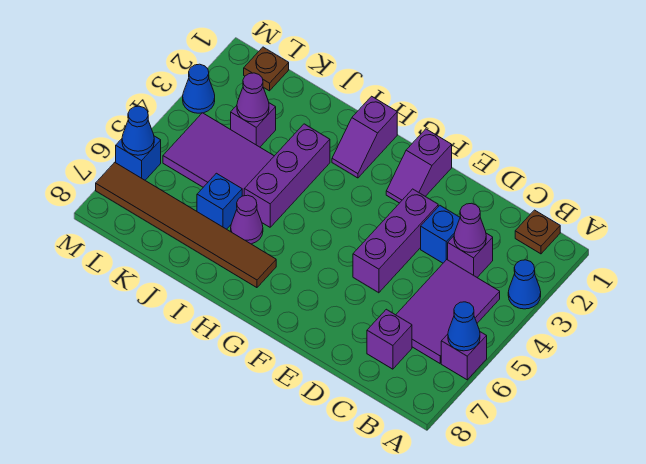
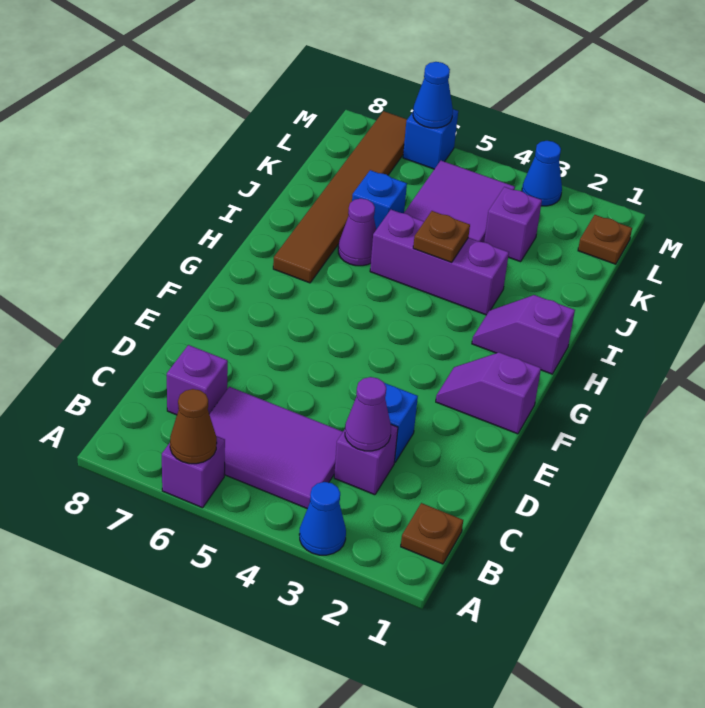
blue cone A6 level 2 -> brown cone A6 level 2
purple brick E3:E5 level 1 -> none
none -> brown plate I4 level 2
purple cone K3 level 2 -> none

